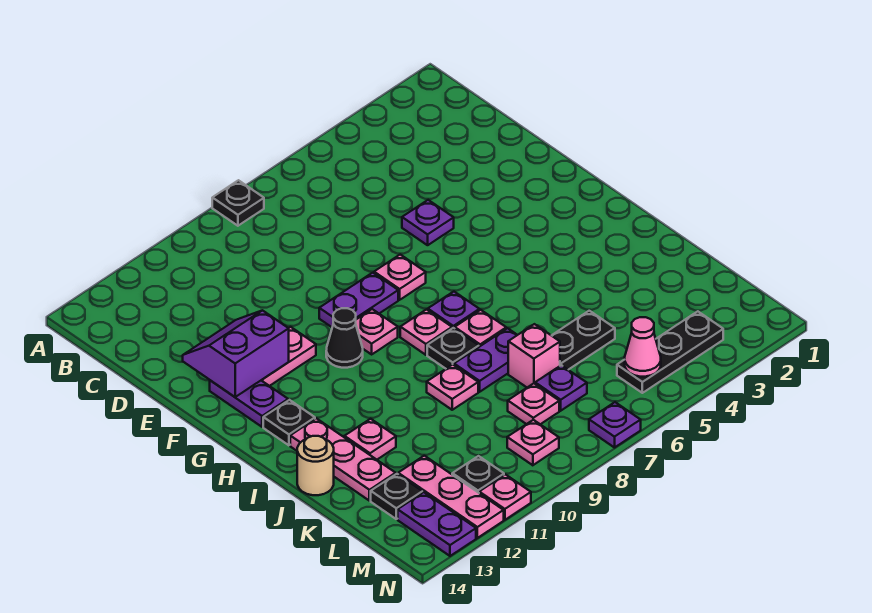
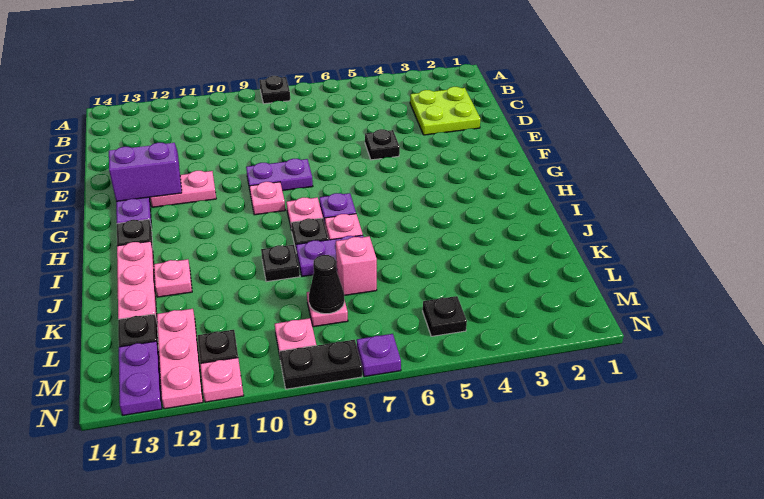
none -> lime plate C2:D3 level 1
purple plate E5 level 1 -> black plate E5 level 1
pink plate F7 level 1 -> none
black cone G10 level 1 -> black cone L8 level 2
pink plate J9 level 1 -> black plate J9 level 1
tan round brick J14 level 1 -> none
black plate K5:K6 level 1 -> black plate N8:N9 level 1
purple plate L7 level 1 -> none
black plate M3:M5 level 1 -> black plate M5 level 1
pink cone M5 level 2 -> none

